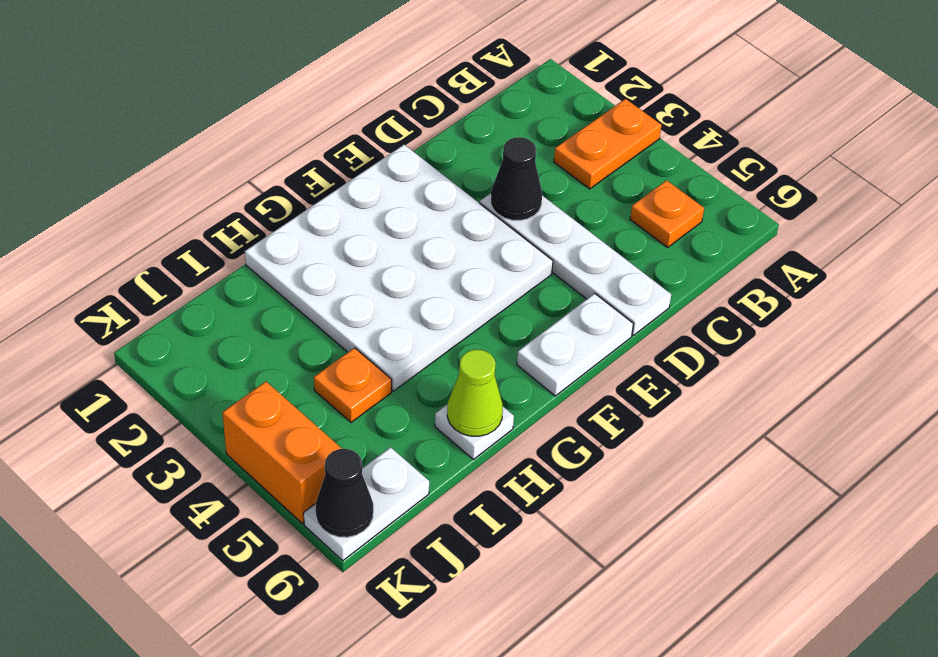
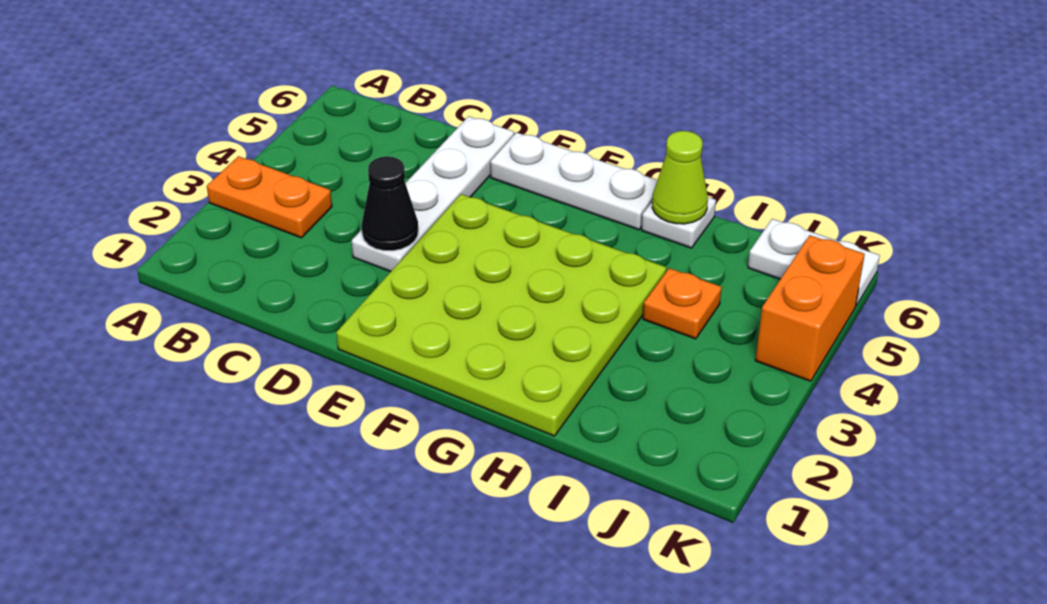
orange plate B5 level 1 -> none
white plate E1:H4 level 1 -> lime plate E1:H4 level 1
white plate E6:F6 level 1 -> white plate E6:G6 level 1
black cone K6 level 2 -> none

